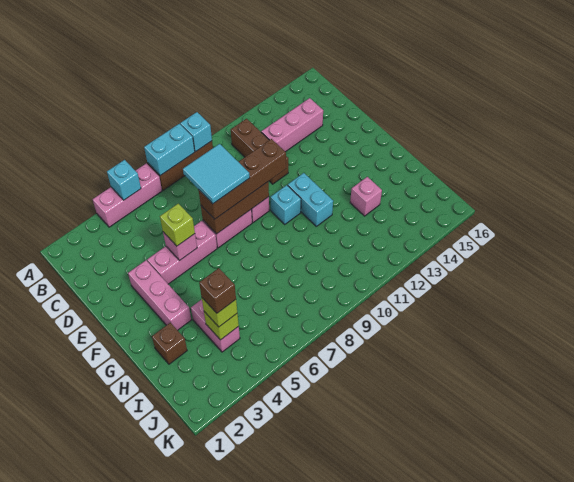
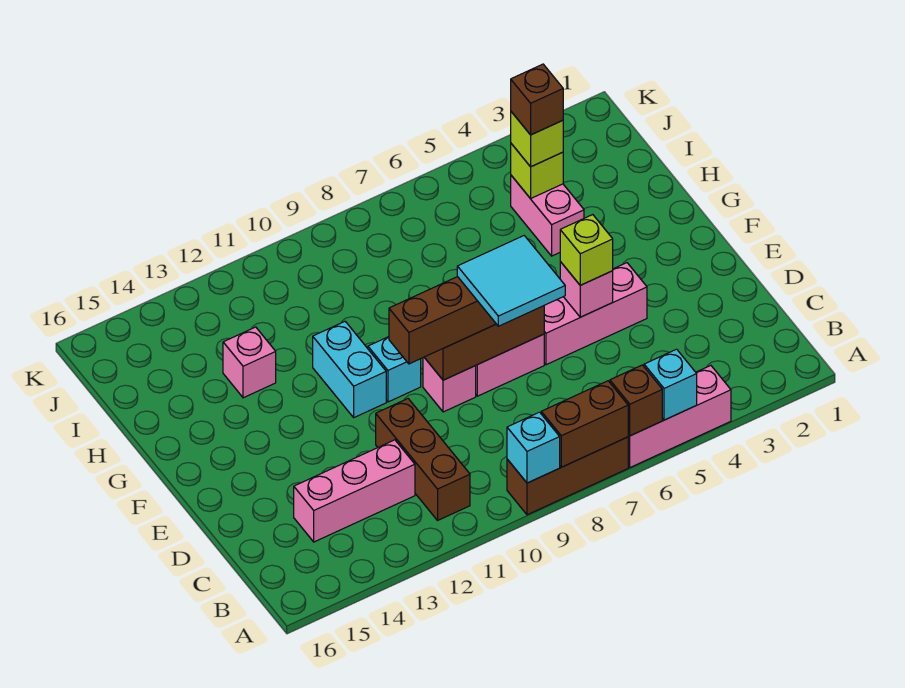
cyan brick A7:A8 level 2 -> brown brick A7:A8 level 2
pink brick E3:G3 level 1 -> none
brown brick H2 level 1 -> brown brick A6 level 2

